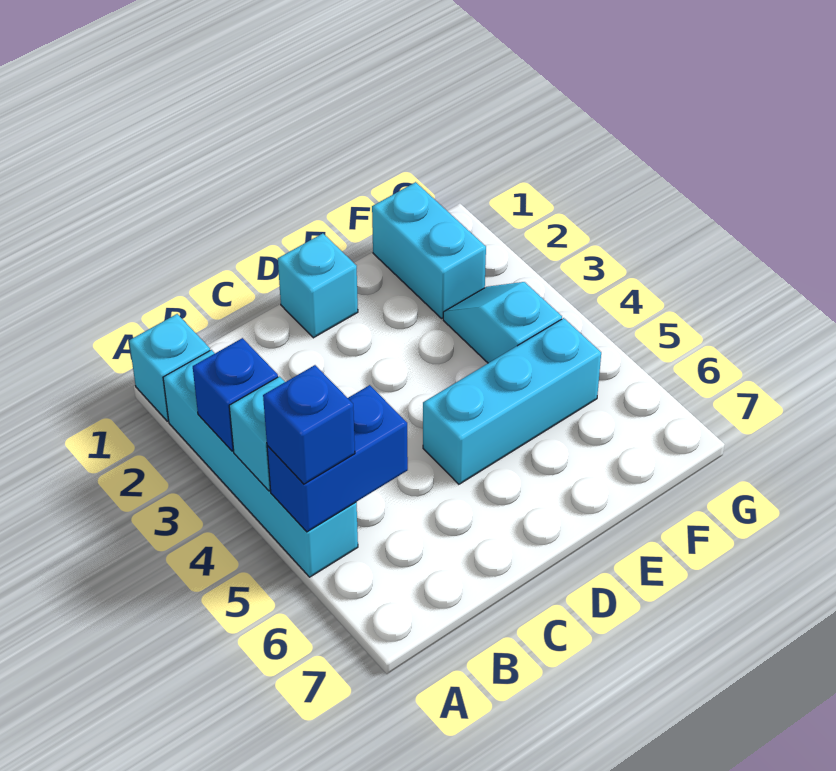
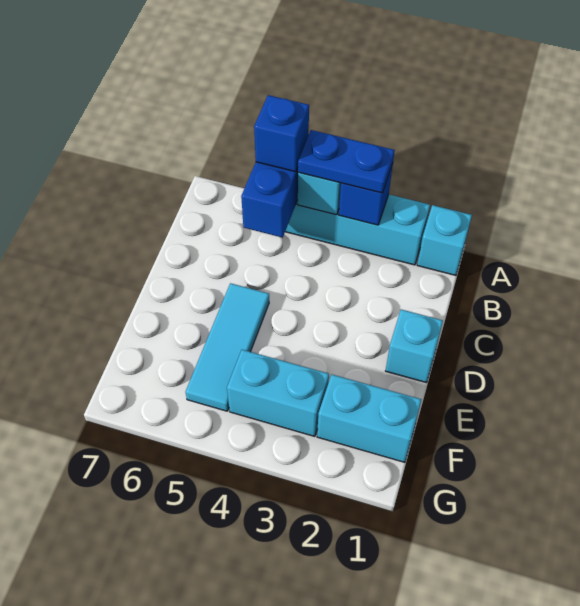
none -> blue plate A3:A4 level 3
cyan brick D5:F5 level 1 -> cyan tile D5:F5 level 1
cyan slope F3:F4 level 1 top 4 -> cyan brick F3:F4 level 1

